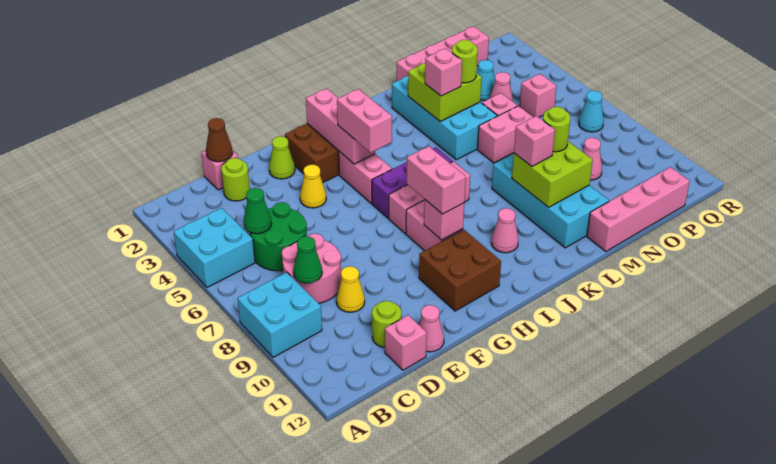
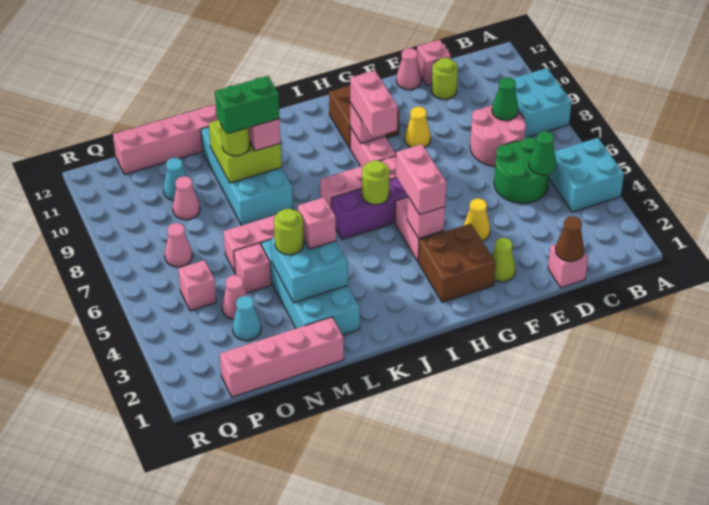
lime round brick D2 level 1 -> lime round brick I6 level 2
yellow cone D9 level 1 -> yellow cone F9 level 1
pink brick H2:H4 level 2 -> pink brick H4 level 2
pink cone J10 level 1 -> pink cone P7 level 1
lime brick L3:M4 level 2 -> cyan brick L3:M4 level 2
none -> green brick L9:M9 level 4
cyan cone Q7 level 1 -> cyan cone O10 level 1

